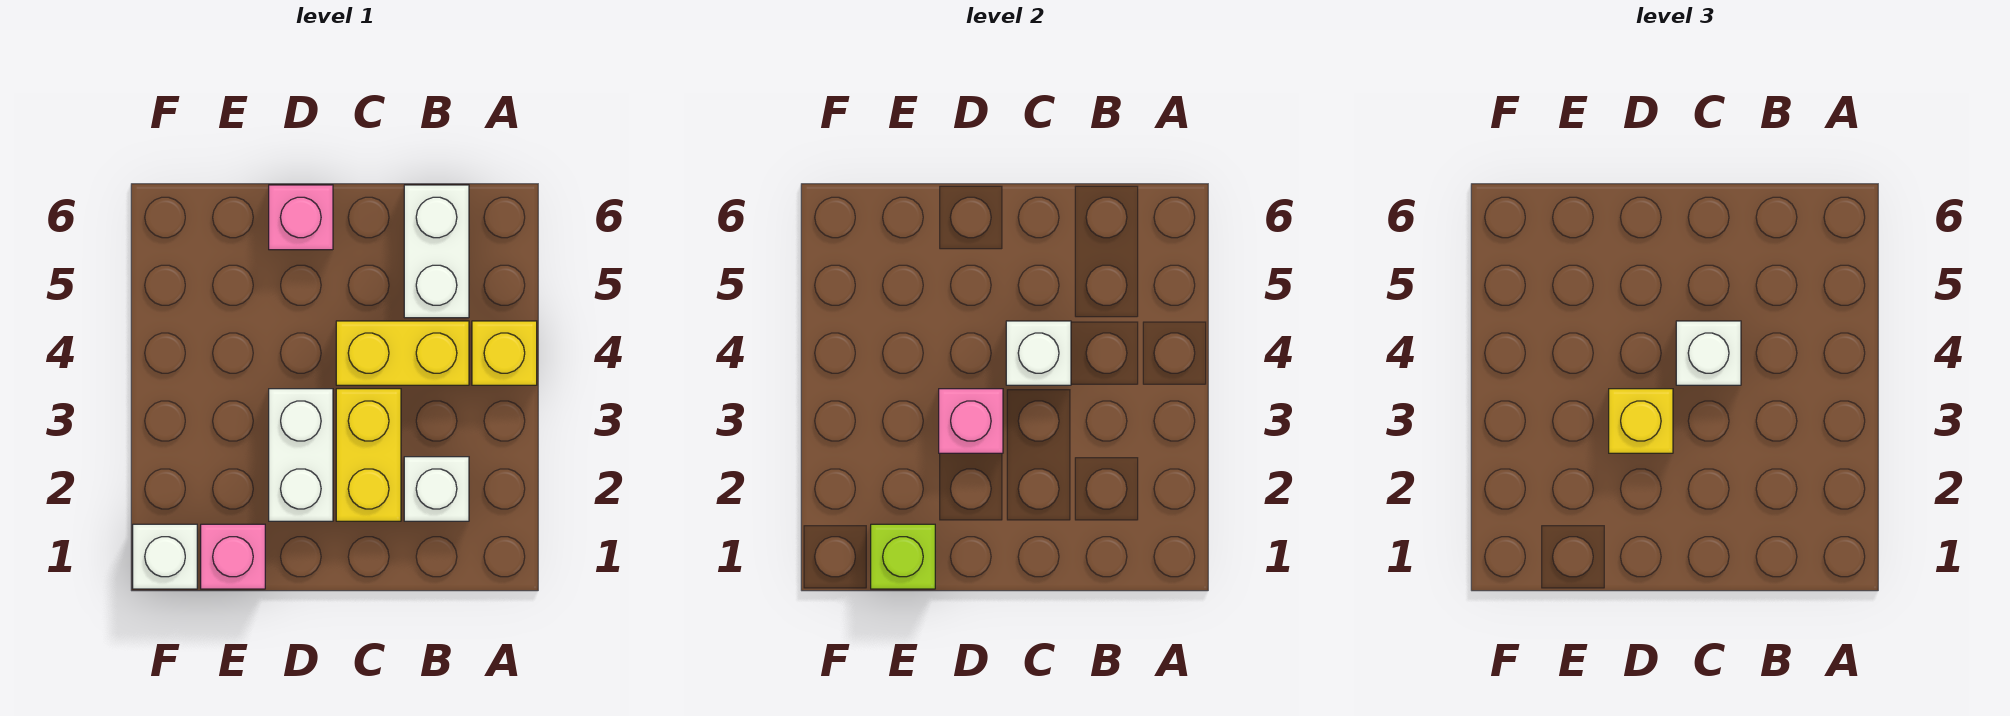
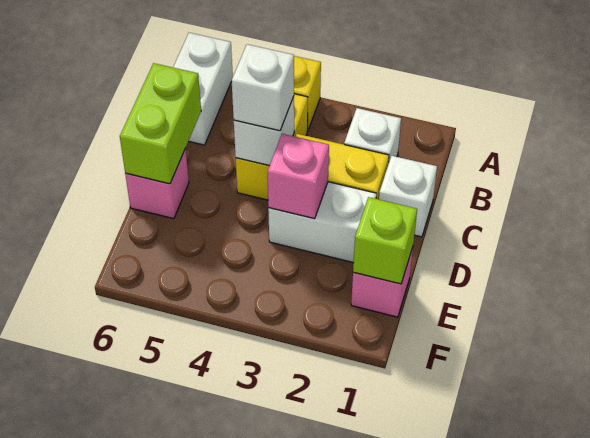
white brick B5:B6 level 1 -> white brick A6:B6 level 1
none -> lime brick C6:D6 level 2
yellow brick D3 level 3 -> none
white brick F1 level 1 -> white brick C1 level 1

